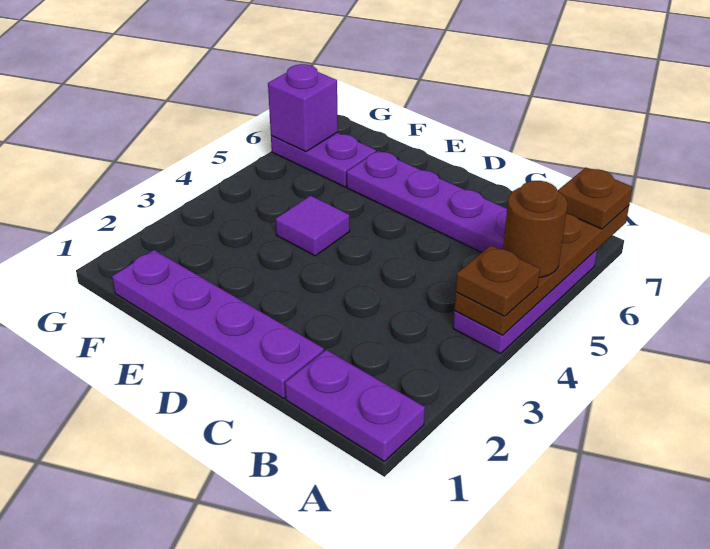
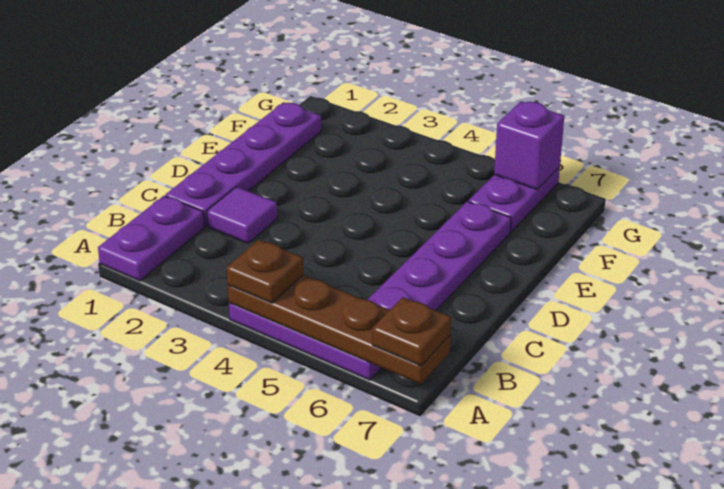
brown round brick A5 level 3 -> none
purple tile E4 level 1 -> purple tile C2 level 1

